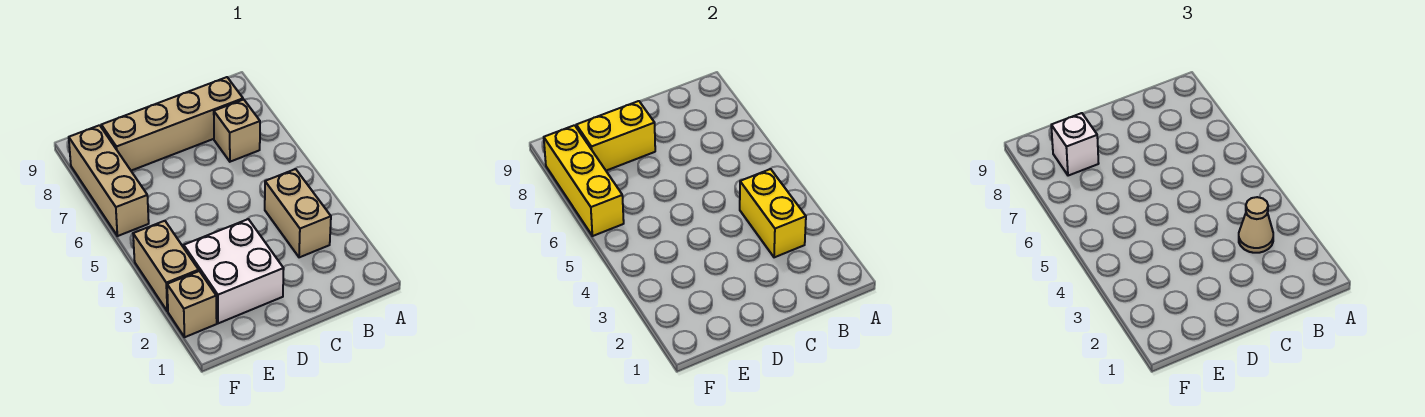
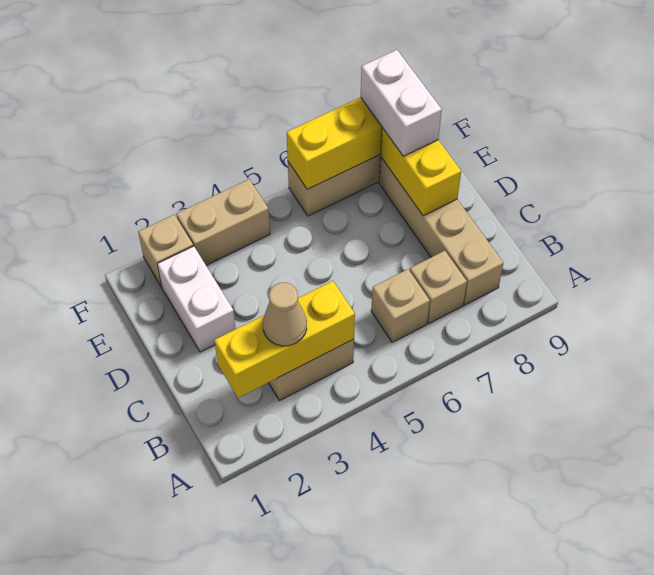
yellow brick B3:B4 level 2 -> yellow brick B2:B4 level 2
none -> tan brick B6 level 1
white brick D2:E3 level 1 -> white brick D2:E2 level 1
white brick E8 level 3 -> white brick E8:F8 level 3

